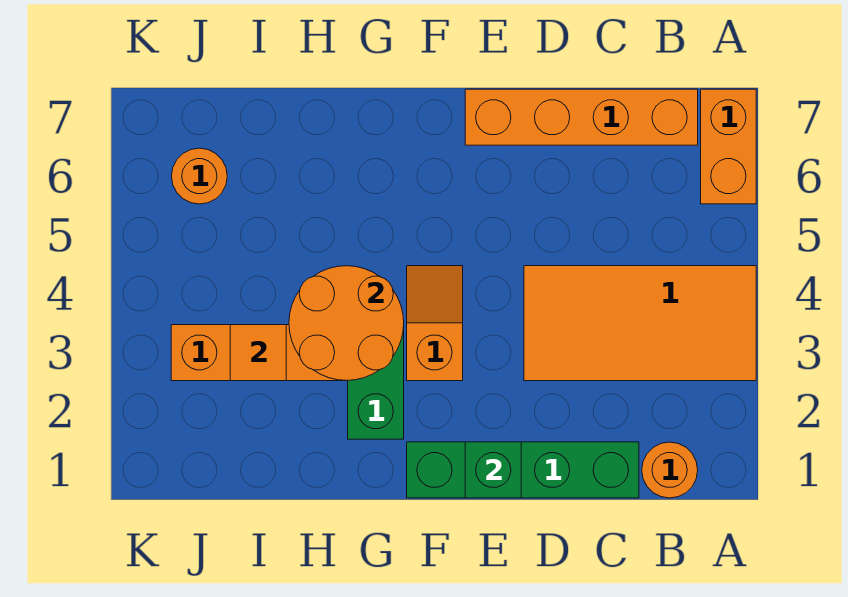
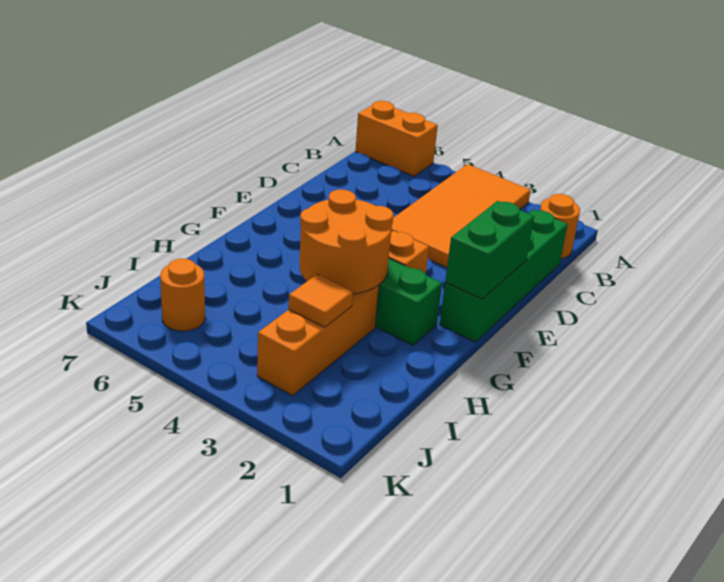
orange brick B7:E7 level 1 -> none
green brick E1 level 2 -> green brick E1:F1 level 2

